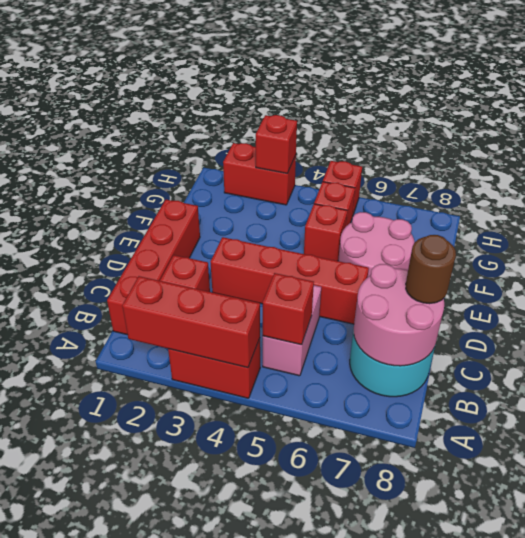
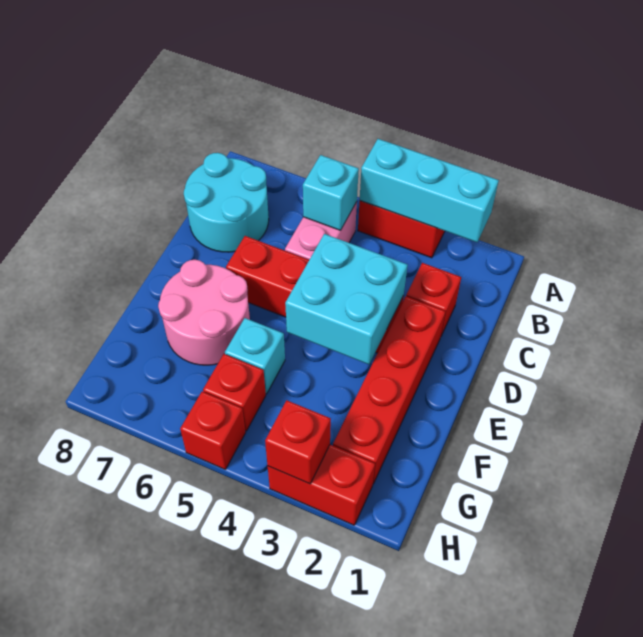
red brick A2:A4 level 2 -> cyan brick A2:A4 level 2
red brick B1:E1 level 1 -> red brick D2:G2 level 1
red brick B5 level 2 -> cyan brick B5 level 2
pink round brick B7:C8 level 2 -> none
brown round brick C8 level 3 -> none
none -> cyan brick D3:E4 level 2
red brick F5 level 1 -> cyan brick F5 level 1

